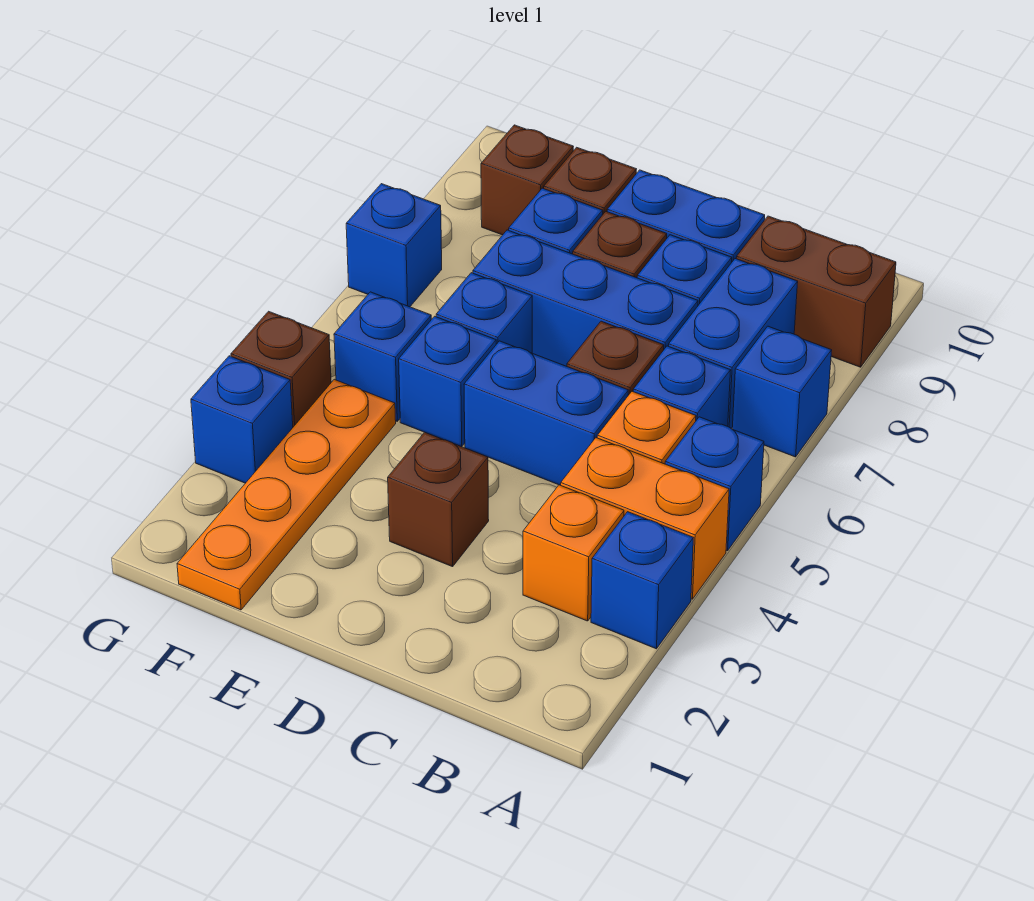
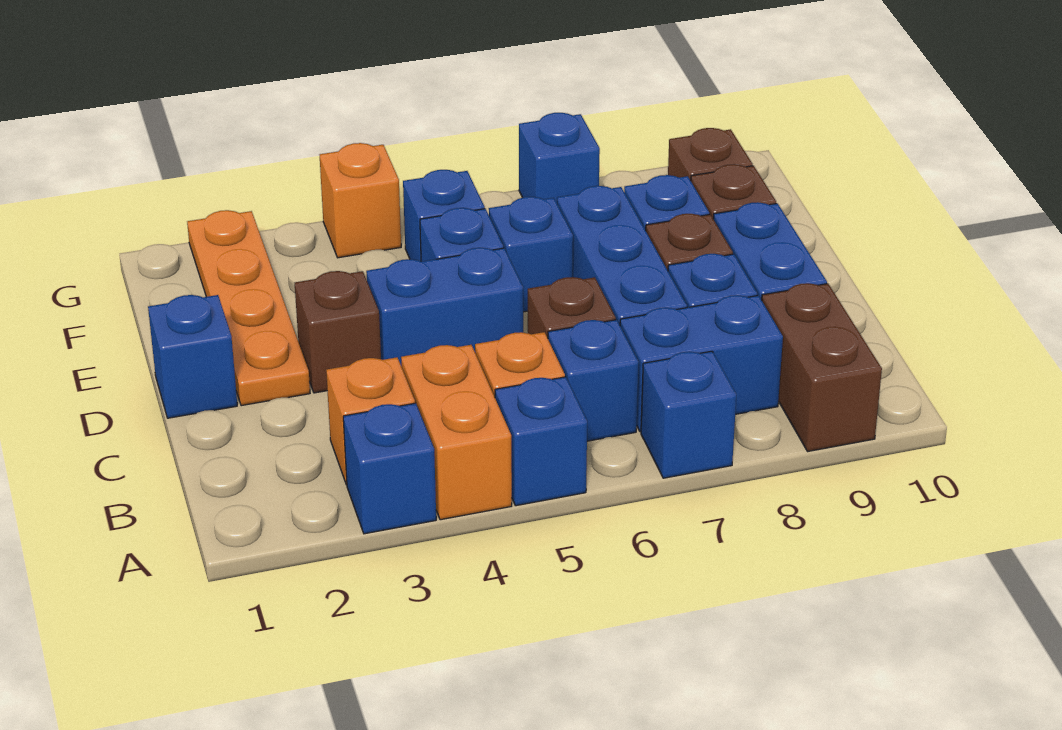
blue brick C5:D5 level 1 -> blue brick D4:D5 level 1
orange plate F1:F4 level 1 -> orange plate D2:G2 level 1
blue brick G3 level 1 -> blue brick D1 level 1
brown brick G4 level 1 -> orange brick G4 level 1

